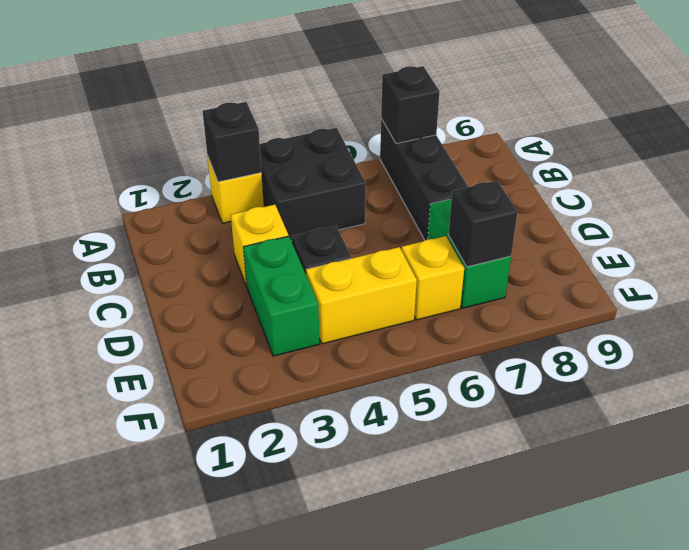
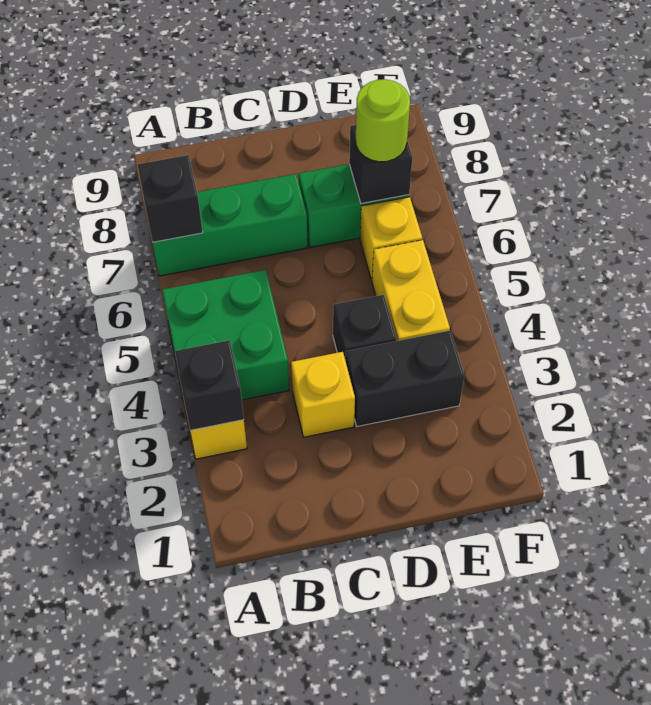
black brick A4:B5 level 1 -> green brick A4:B5 level 1
black brick A7:C7 level 1 -> green brick A7:C7 level 1
green brick D3:E3 level 1 -> black brick D3:E3 level 1
none -> lime round brick E7 level 3

